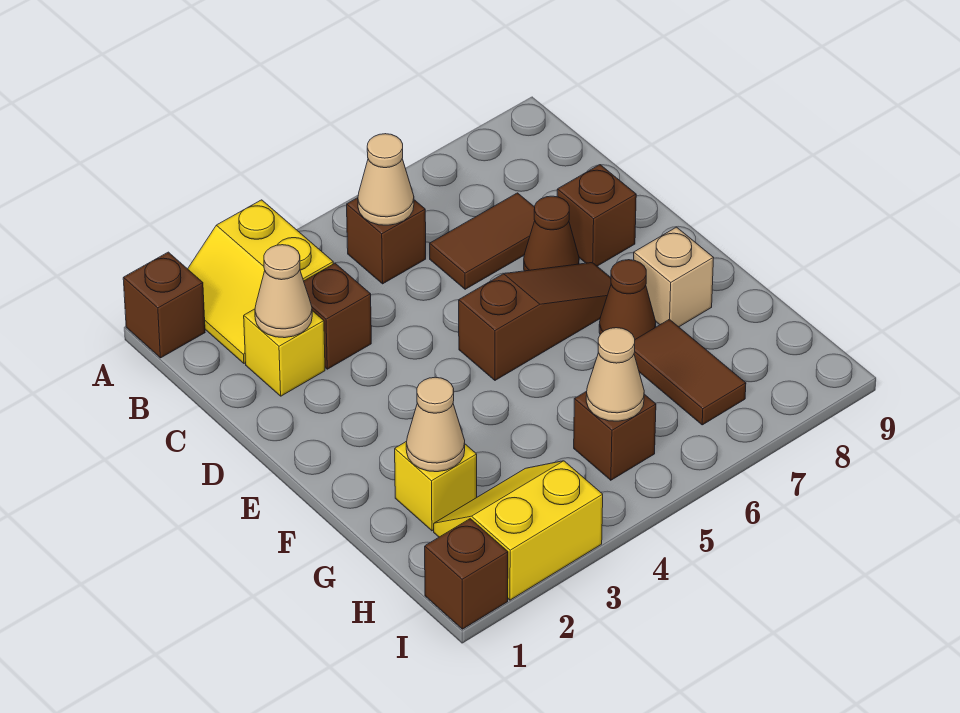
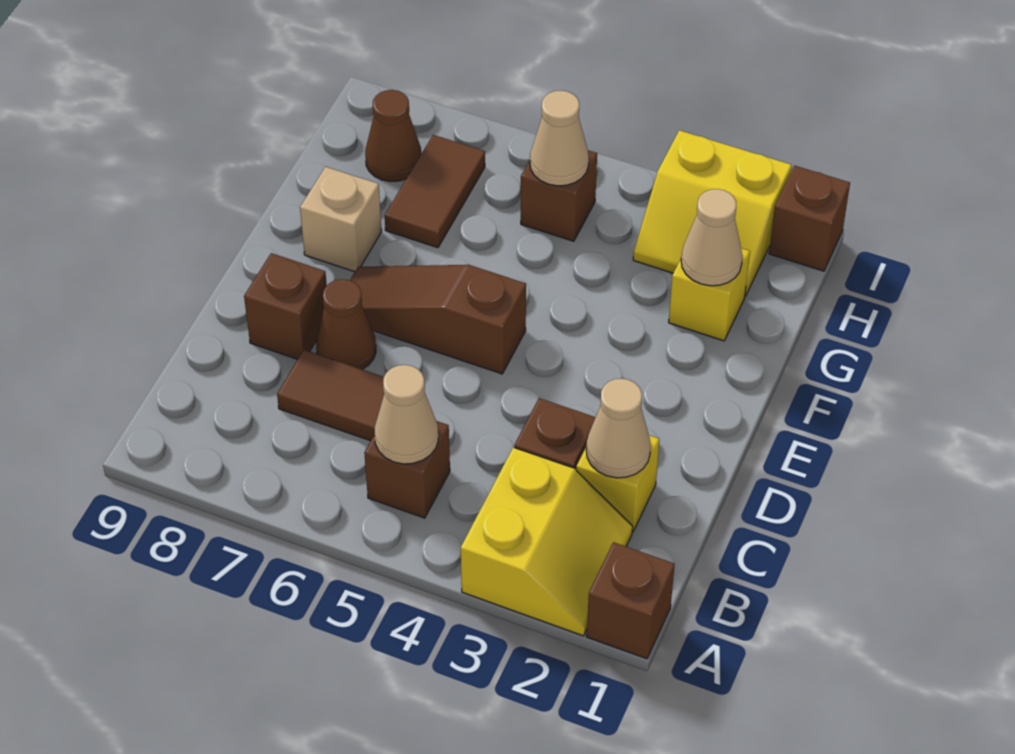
brown cone F7 level 1 -> brown cone H8 level 1

